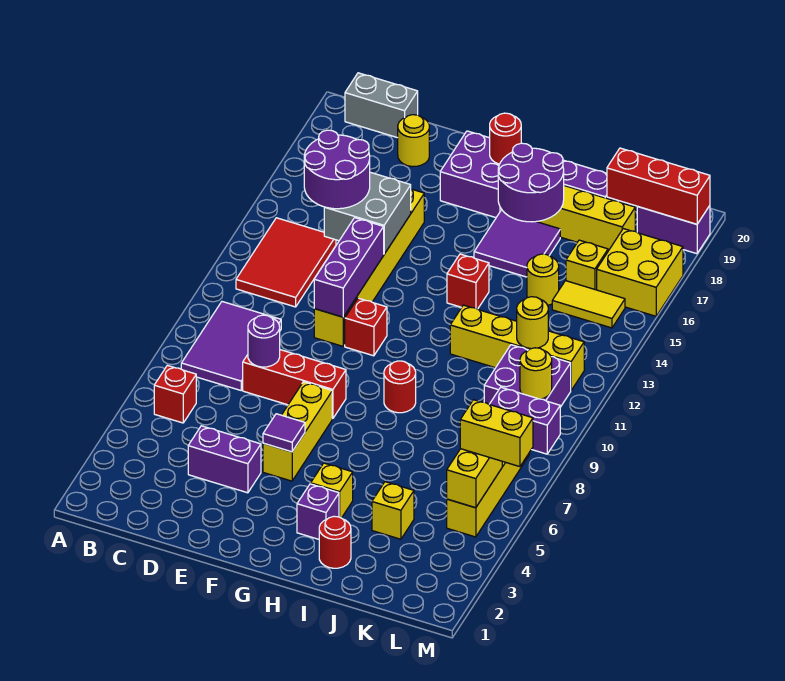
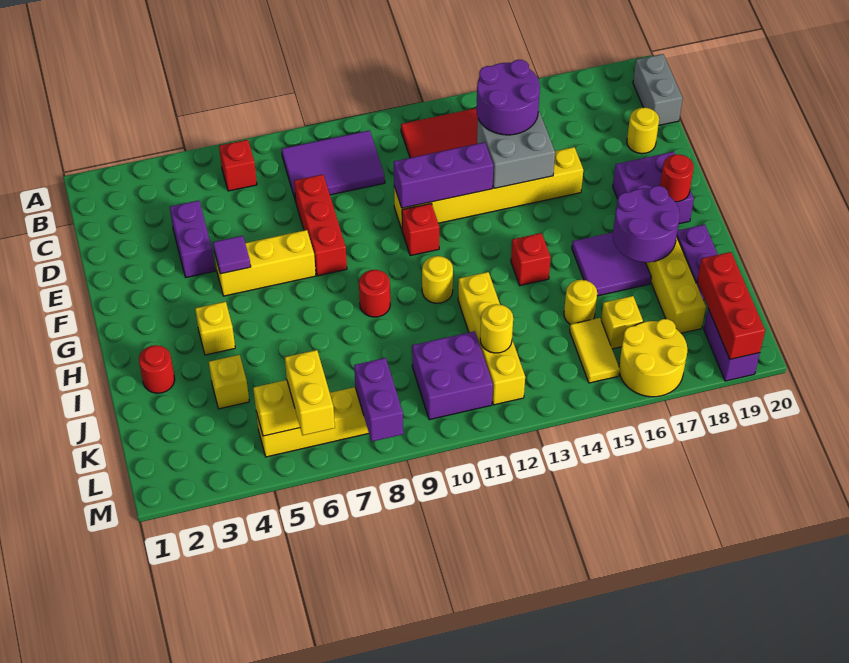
purple round brick D8 level 2 -> none
purple brick H3 level 1 -> none
yellow round brick L10 level 2 -> yellow round brick H11 level 1
yellow brick L16:M17 level 1 -> yellow round brick L16:M17 level 1

